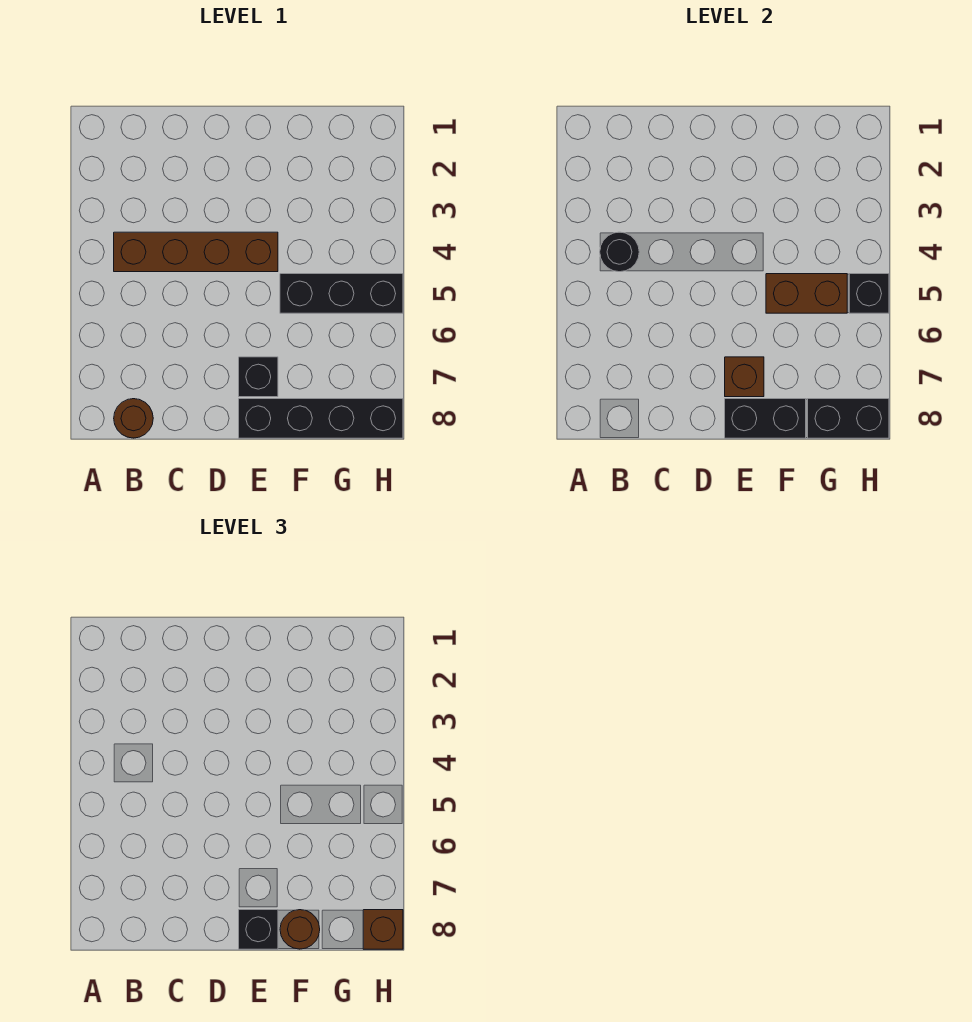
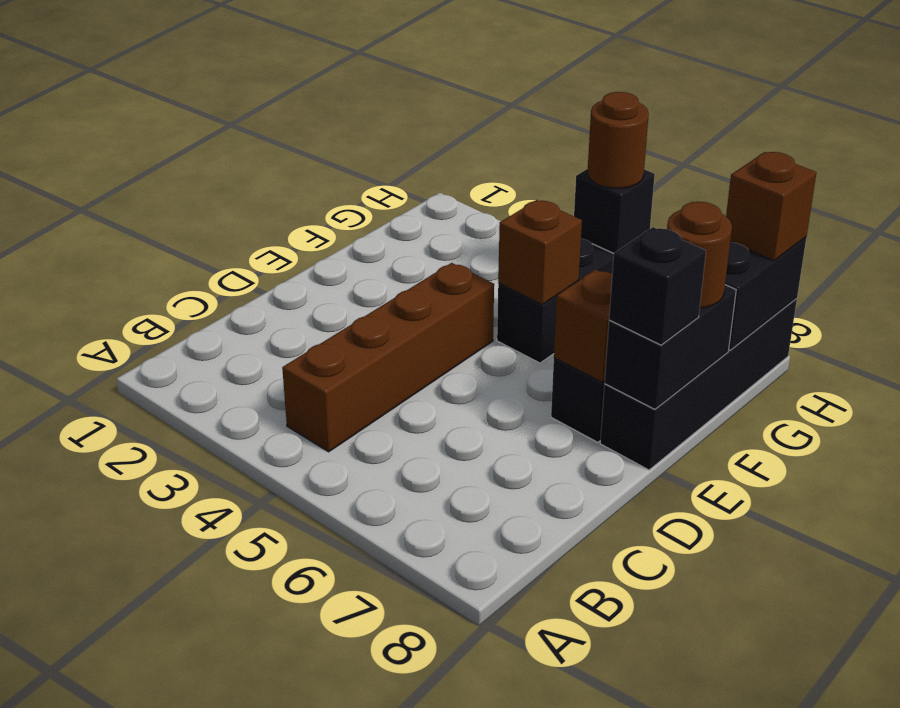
black round brick B4 level 2 -> none
brown round brick B8 level 1 -> brown round brick H5 level 3
brown brick F5:G5 level 2 -> brown brick F5 level 2

